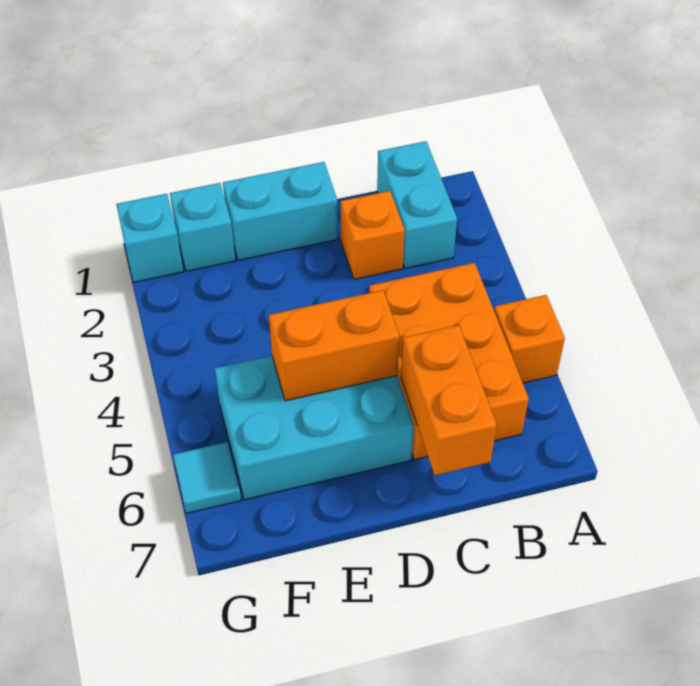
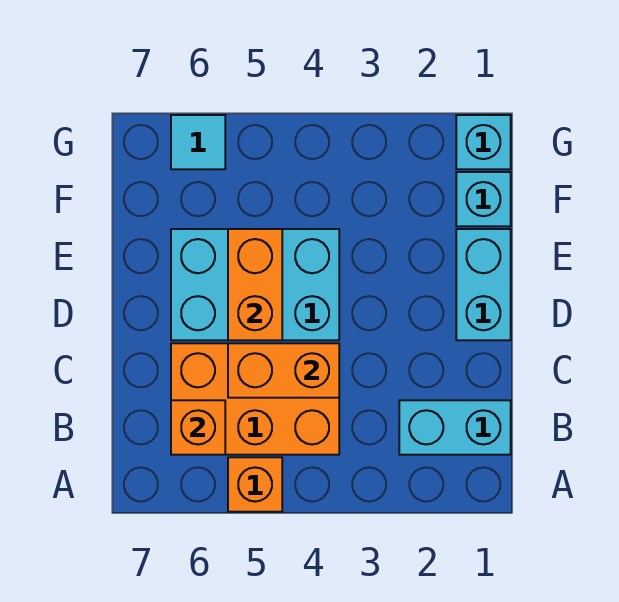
orange brick C2 level 1 -> orange brick B6 level 2
orange brick C6:C7 level 2 -> orange brick C4:C5 level 2
cyan brick D5:F6 level 1 -> cyan brick D4:E6 level 1

